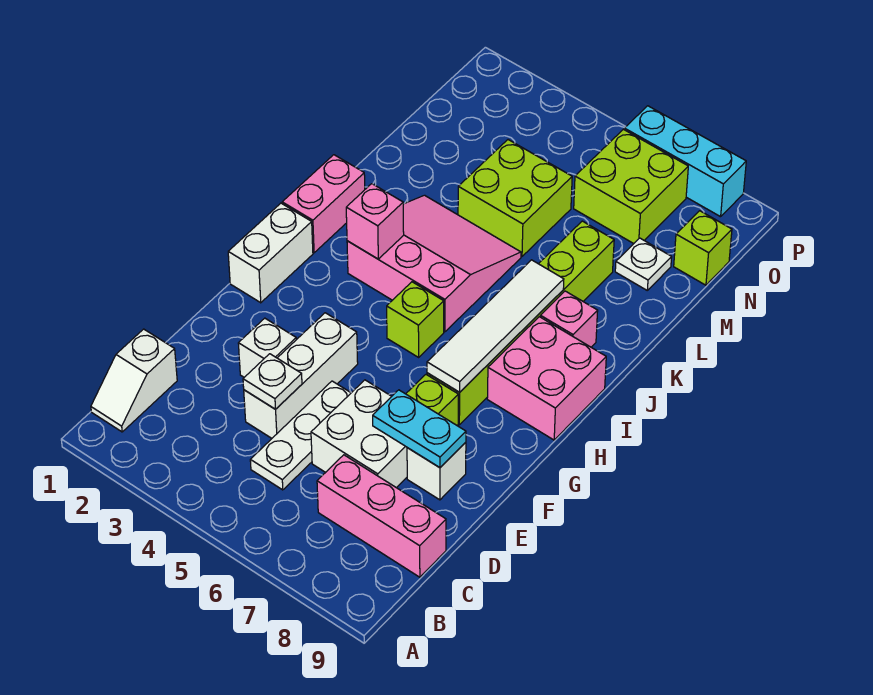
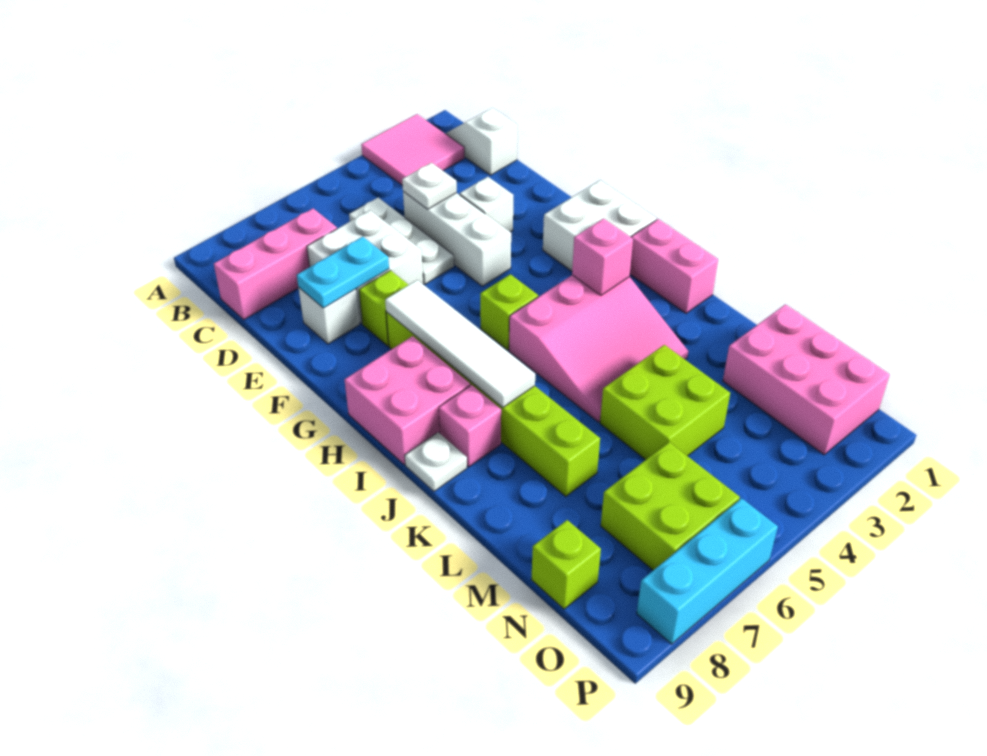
none -> pink tile A2:B3 level 1
white brick G1:H1 level 1 -> white brick G1:H2 level 1
none -> pink brick M1:O2 level 1
white plate M8 level 1 -> white plate J9 level 1

